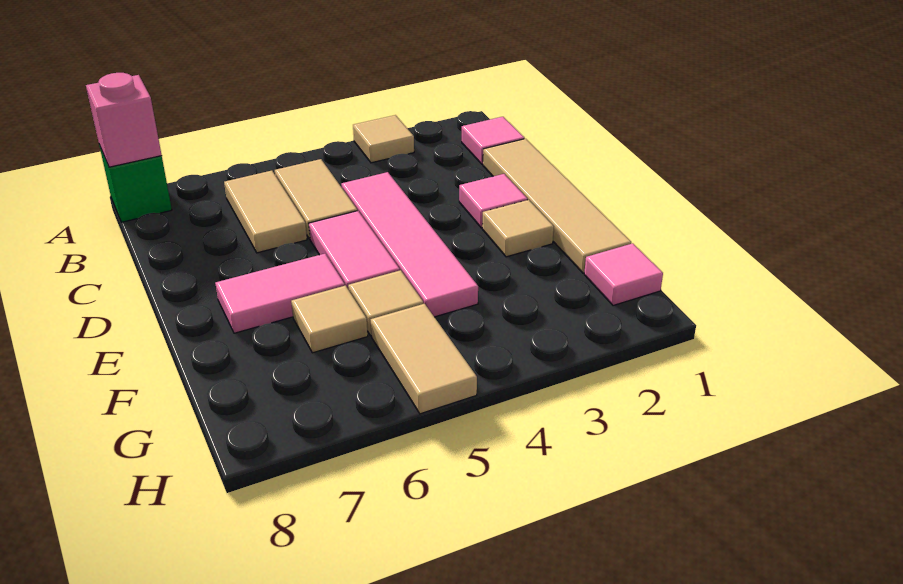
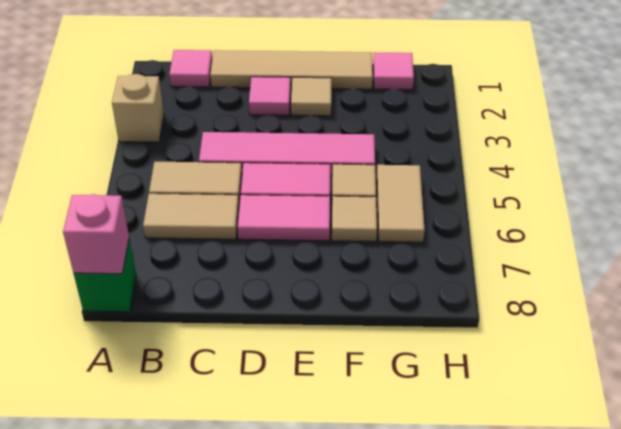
tan tile A3 level 1 -> tan brick A3 level 1
pink tile E6:E7 level 1 -> pink tile D6:E6 level 1
tan tile G5:H5 level 1 -> tan tile G5:G6 level 1

